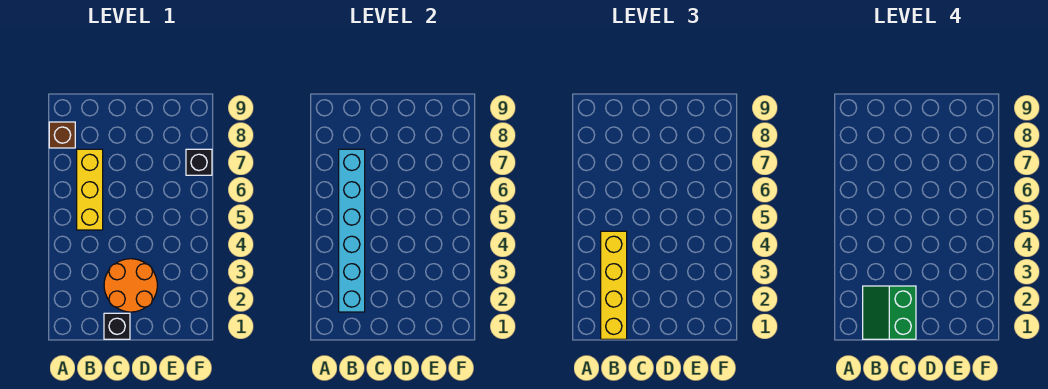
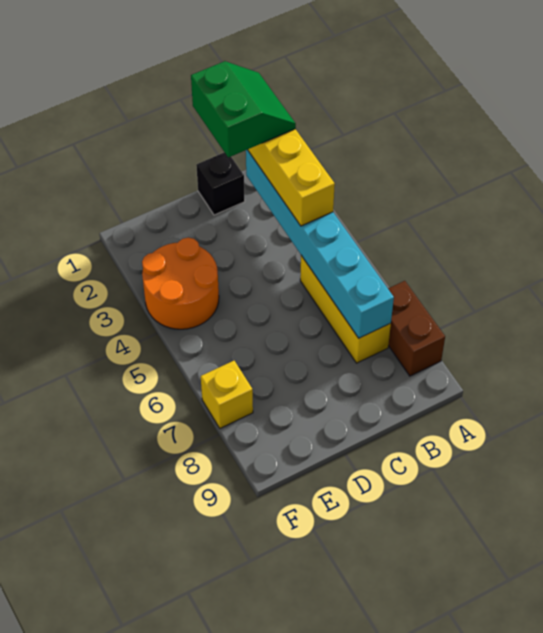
brown brick A8 level 1 -> brown brick A7:A8 level 1
orange round brick C2:D3 level 1 -> orange round brick E3:F4 level 1
black brick F7 level 1 -> yellow brick F7 level 1

